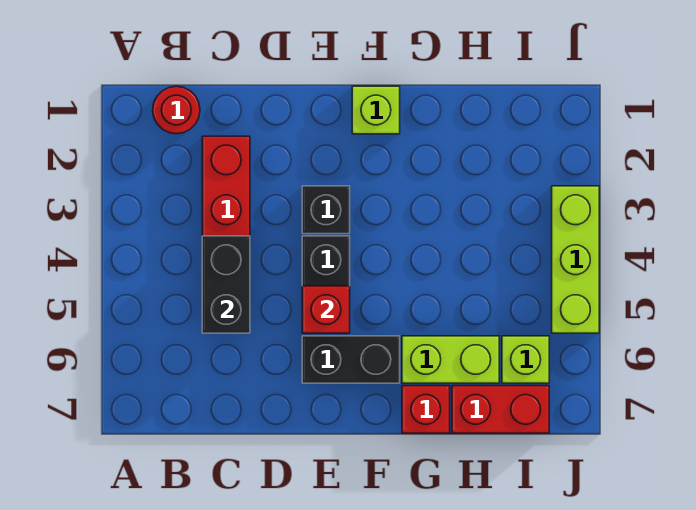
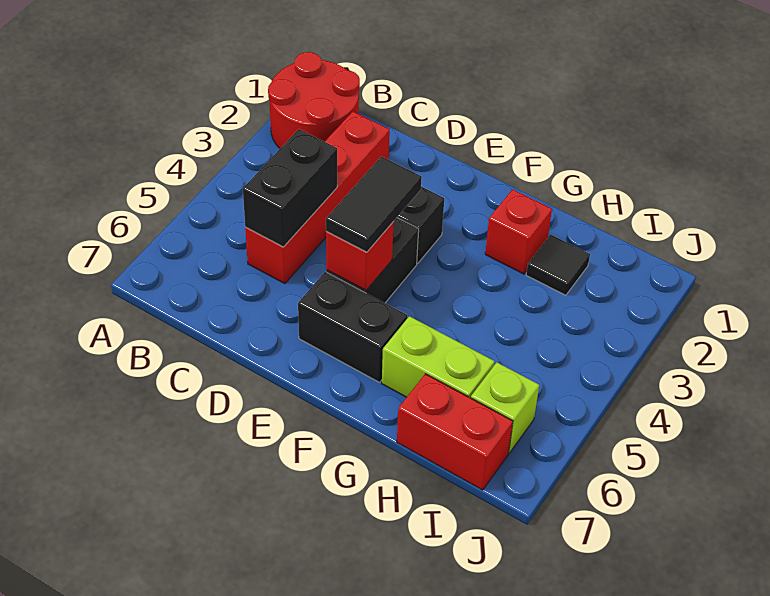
red round brick B1 level 1 -> red round brick A1:B2 level 1
none -> black tile E4:E5 level 3
lime brick F1 level 1 -> none
red brick G7 level 1 -> red brick G2 level 1
none -> black tile H2 level 1
lime brick J3:J5 level 1 -> none

